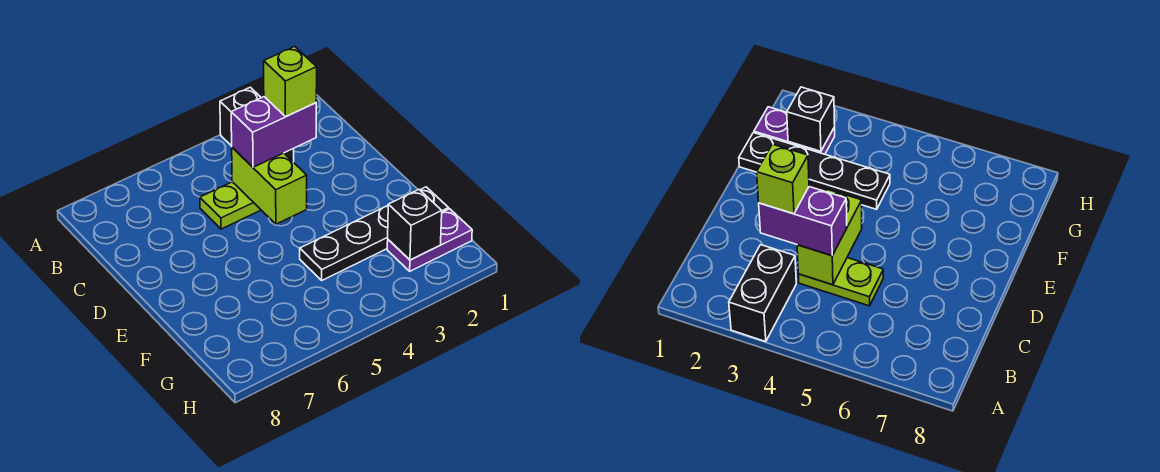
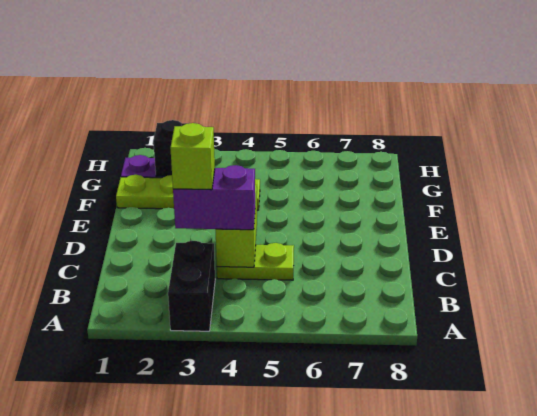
black plate F1:F4 level 1 -> lime plate F1:F4 level 1

